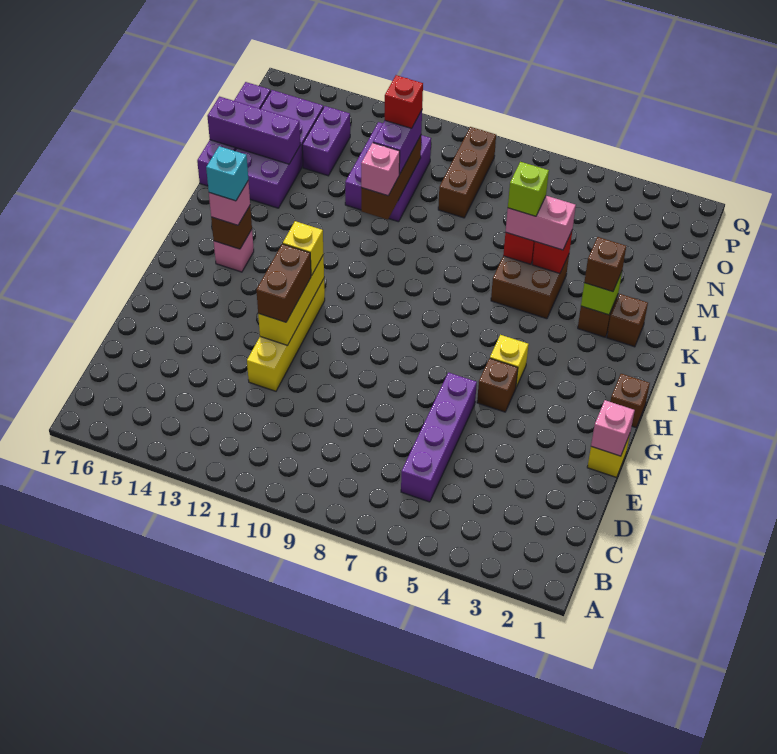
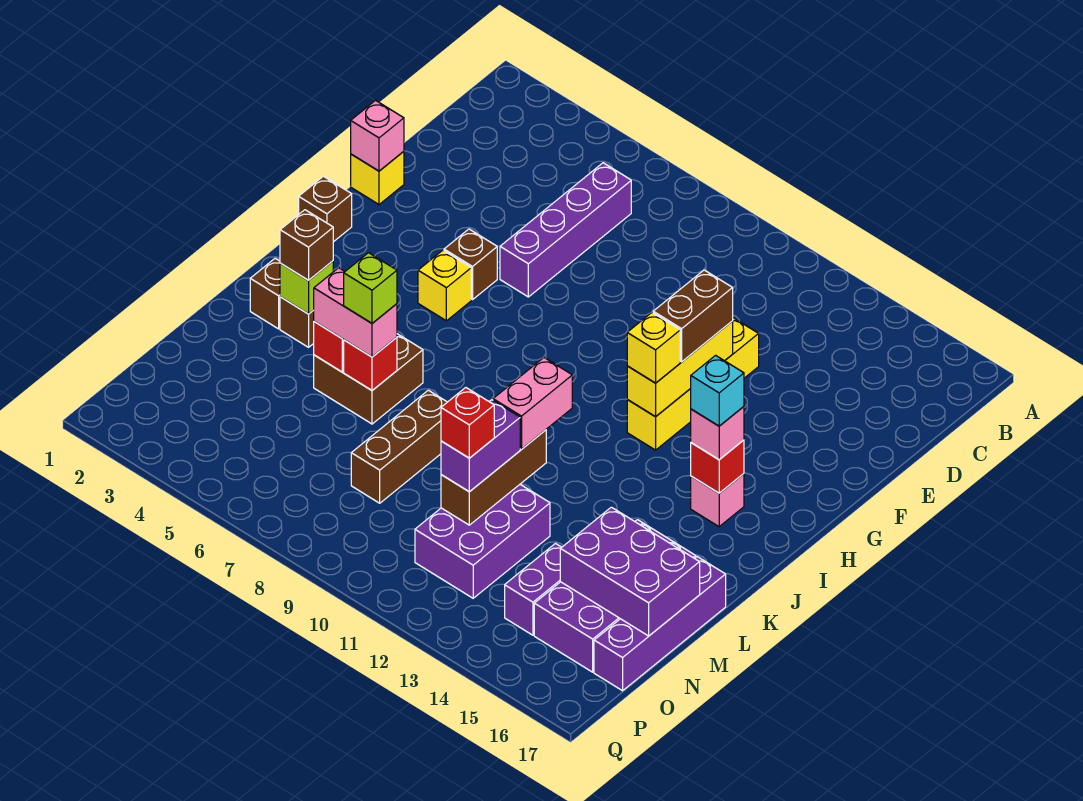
brown brick I15 level 2 -> red brick I15 level 2
pink brick L11 level 3 -> pink brick K11:L11 level 3
purple brick M15:M17 level 2 -> purple brick M15:N17 level 2
brown brick N9:P9 level 1 -> brown brick L8:N8 level 1

